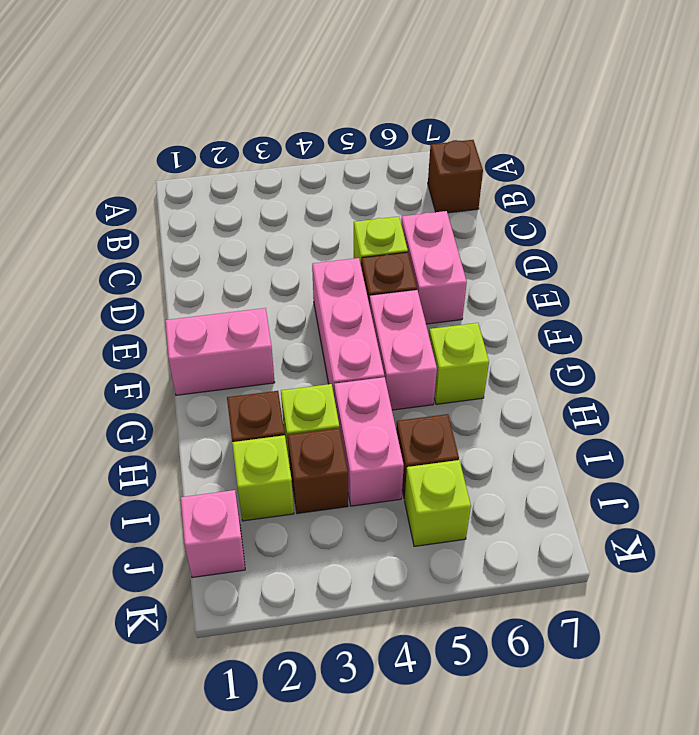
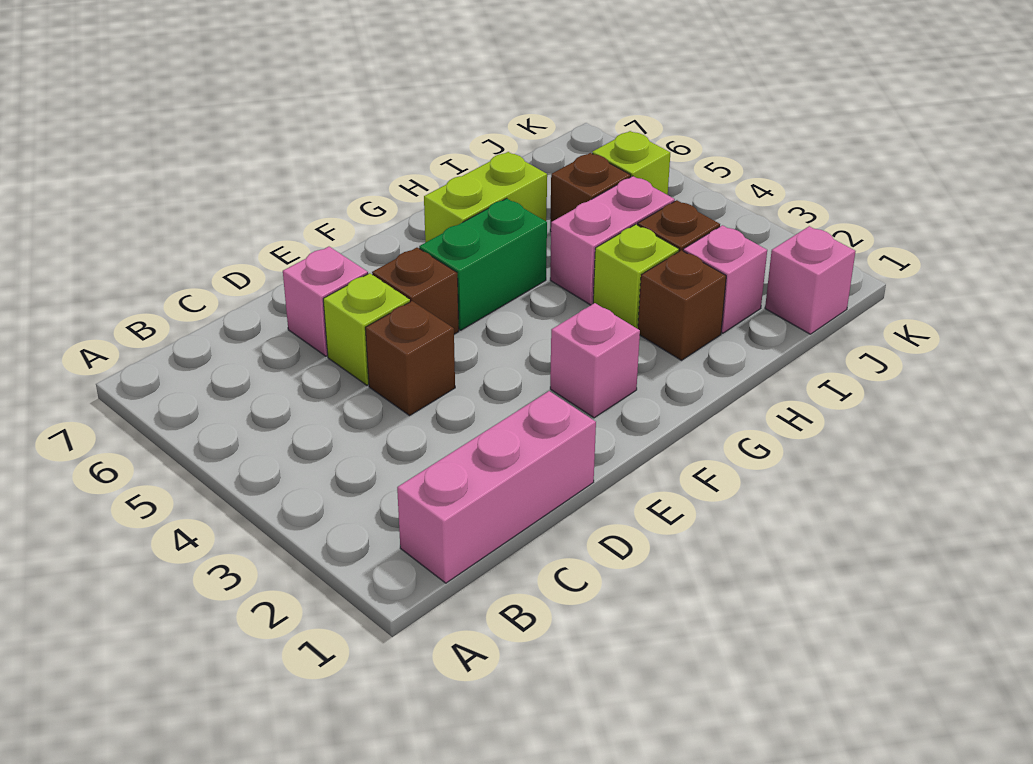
brown brick B7 level 1 -> brown brick D4 level 1
pink brick D6:E6 level 1 -> pink brick D6 level 1
pink brick E4:G4 level 1 -> pink brick B1:D1 level 1
pink brick F1:F2 level 1 -> pink brick F2 level 1
pink brick F5:G5 level 1 -> green brick F5:G5 level 1
lime brick G6 level 1 -> lime brick G6:H6 level 1
lime brick I2 level 1 -> pink brick I2 level 1

